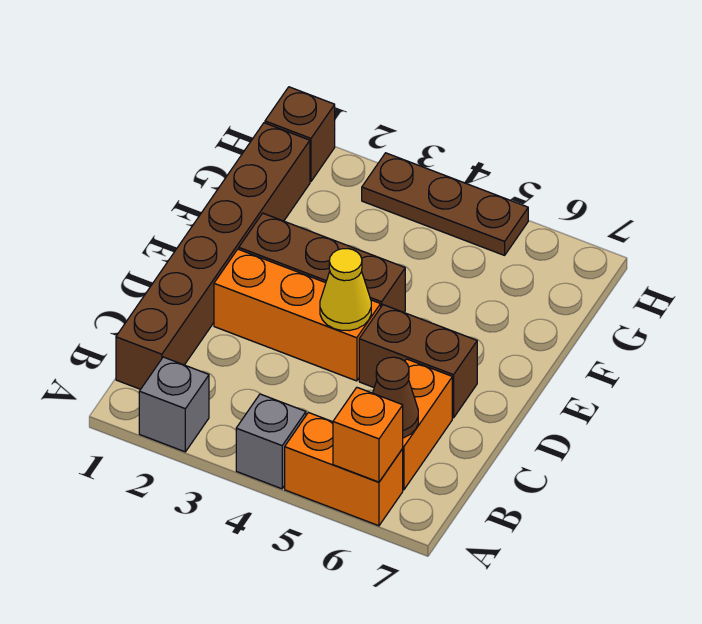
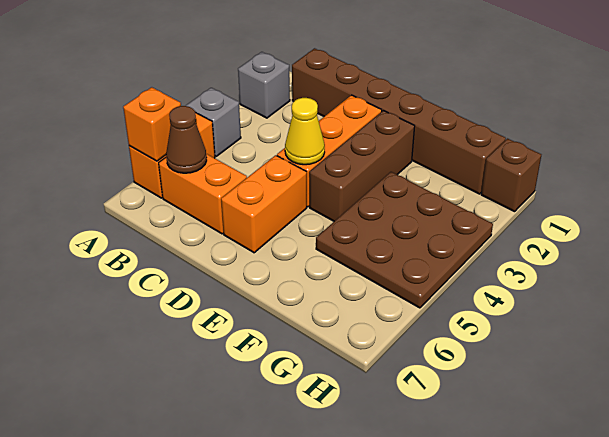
brown brick D5:D6 level 1 -> orange brick D5:D6 level 1
brown plate H3:H5 level 1 -> brown plate F3:H5 level 1

